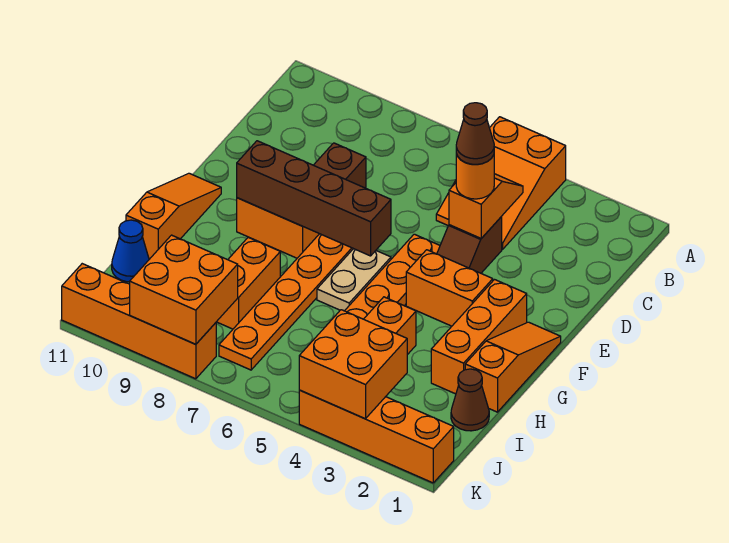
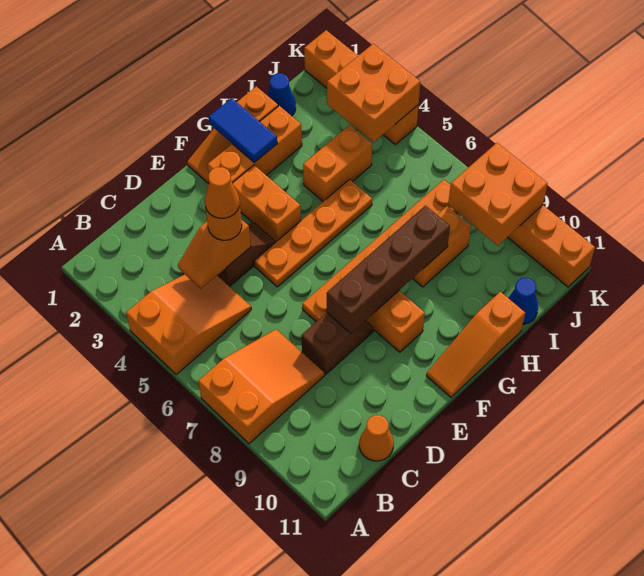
none -> orange slope A7:C8 level 1 top A
none -> orange cone C11 level 1
brown cone D4 level 4 -> orange cone D4 level 4
tan plate F6:G6 level 1 -> none
brown brick F6:F9 level 2 -> brown brick E8:H8 level 2
none -> blue tile G1:G2 level 2
brown cone I1 level 1 -> blue cone I1 level 1

